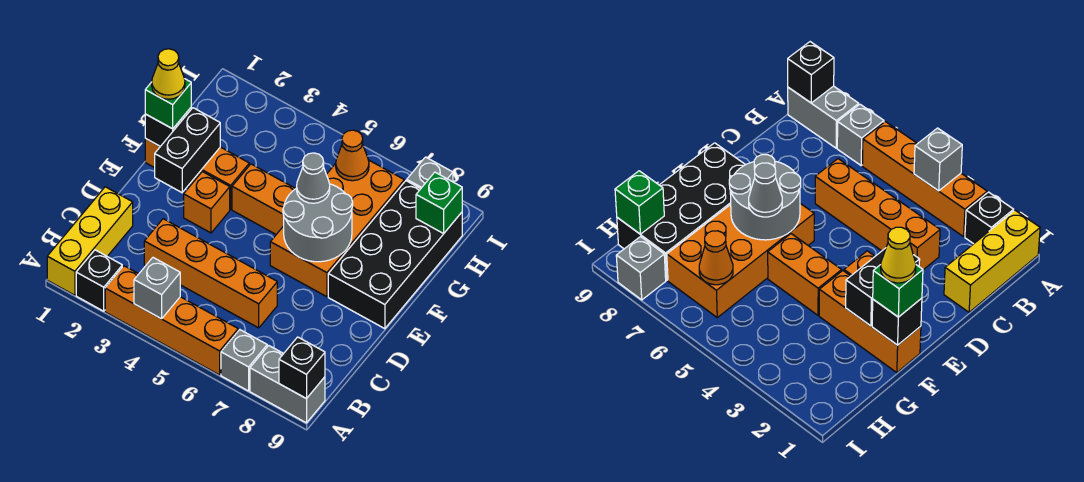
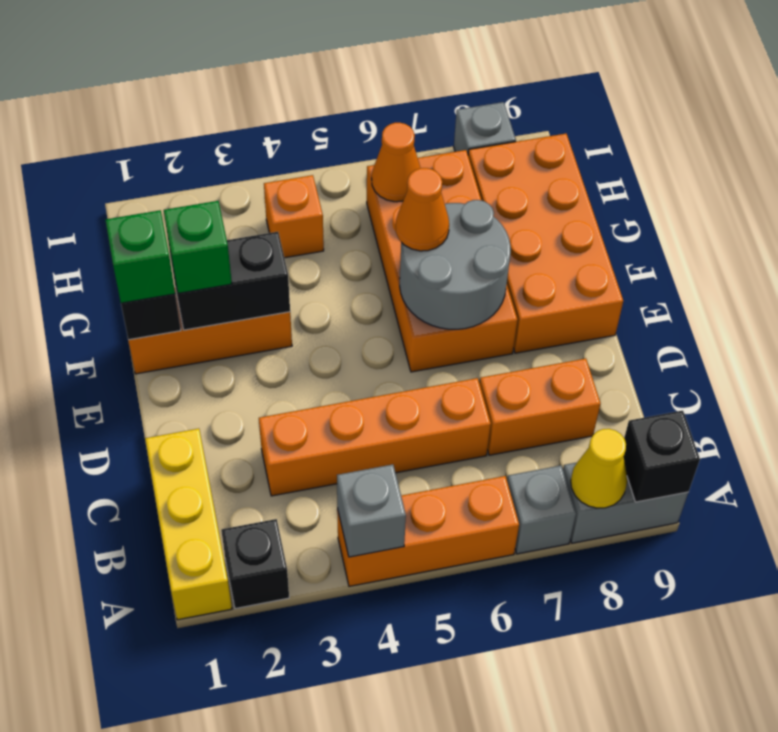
orange brick A3:A6 level 1 -> orange brick A4:A6 level 1
black brick E2:F2 level 2 -> black brick F2:F3 level 2
orange brick E3 level 1 -> orange brick H4 level 1
black brick E8:H9 level 1 -> orange brick E8:H9 level 1
yellow cone F1 level 4 -> yellow cone A8 level 2
orange brick F4:F5 level 1 -> orange brick C7:C8 level 1
grey cone F6 level 3 -> orange cone F6 level 3
green brick H9 level 2 -> green brick F2 level 3

